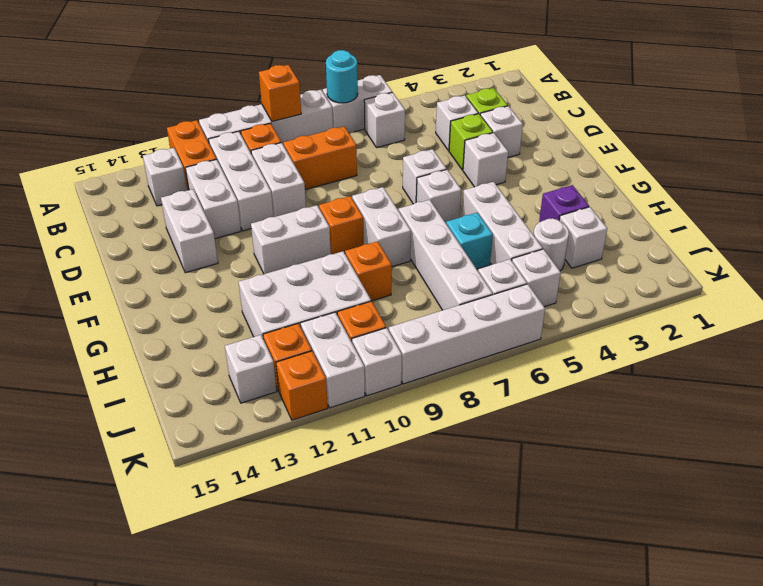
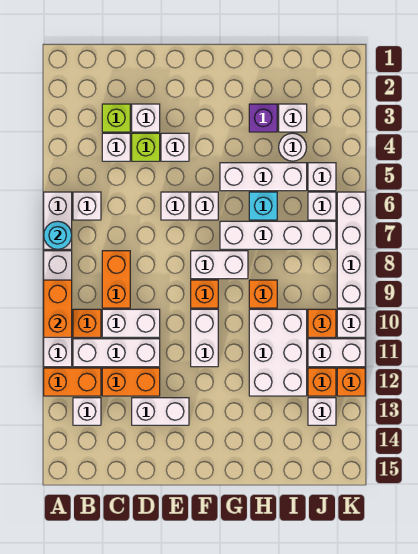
orange brick A9 level 2 -> orange brick A9:A10 level 2
white brick C12:D12 level 1 -> orange brick C12:D12 level 1

